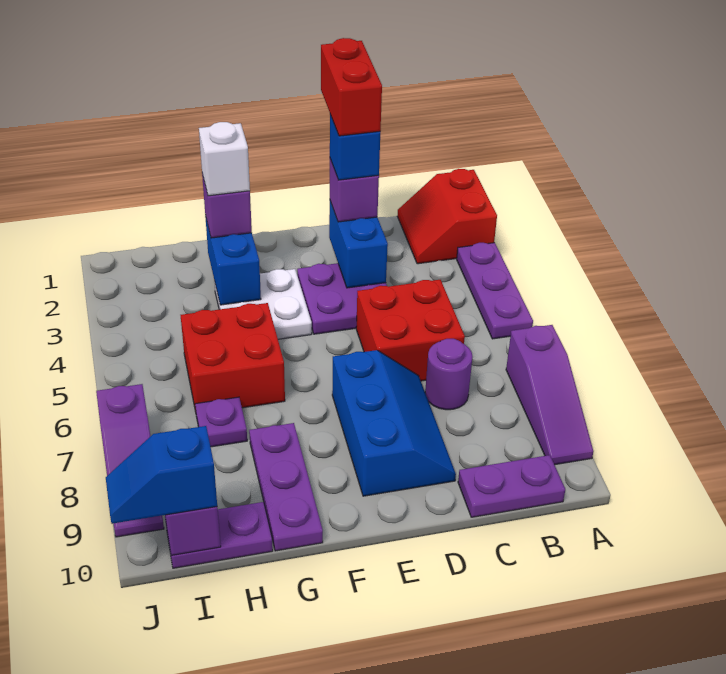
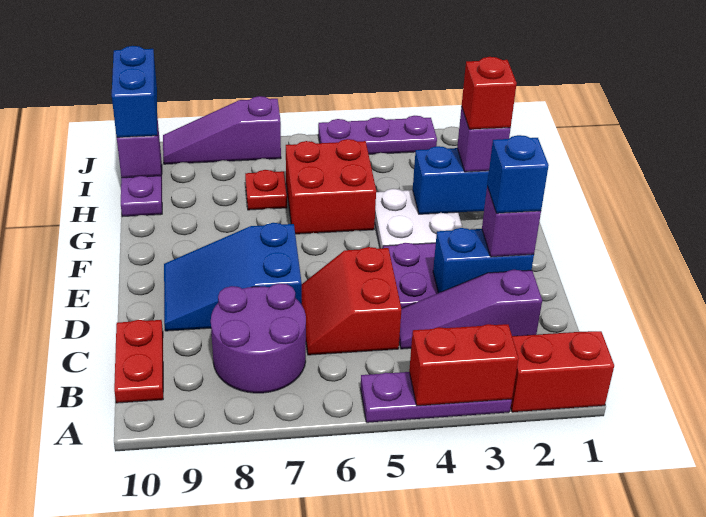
purple slope A7:A9 level 1 top 7 -> purple slope C2:C4 level 1 top 2
purple plate B10:C10 level 1 -> red plate B10:C10 level 1
red brick C5:D6 level 1 -> red slope C5:D6 level 1 top 5
purple round brick C7 level 1 -> purple round brick B7:C8 level 1
red brick D1:D2 level 5 -> red brick A3:A4 level 2
blue slope D7:E9 level 1 top E -> blue slope D7:E9 level 1 top 7
white brick G2 level 4 -> red brick G2 level 4
purple plate G8:G10 level 1 -> purple plate J3:J5 level 1
purple plate H7 level 1 -> red plate H7 level 1
blue slope I10:J10 level 3 top I -> blue brick I10:J10 level 3

